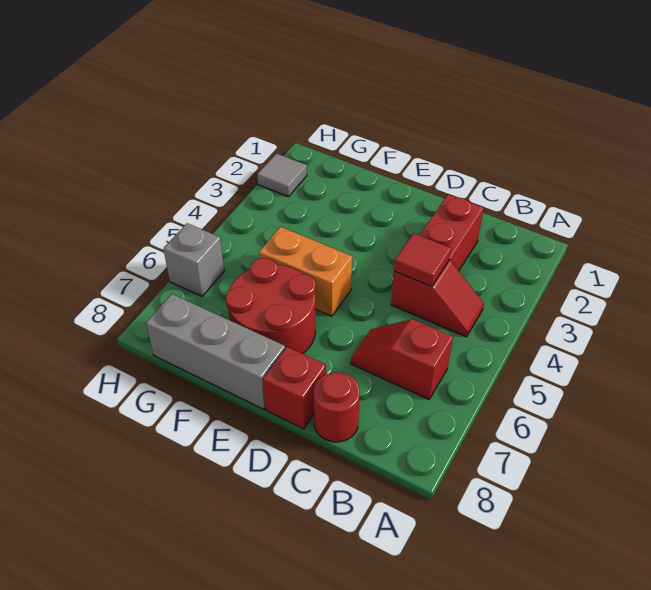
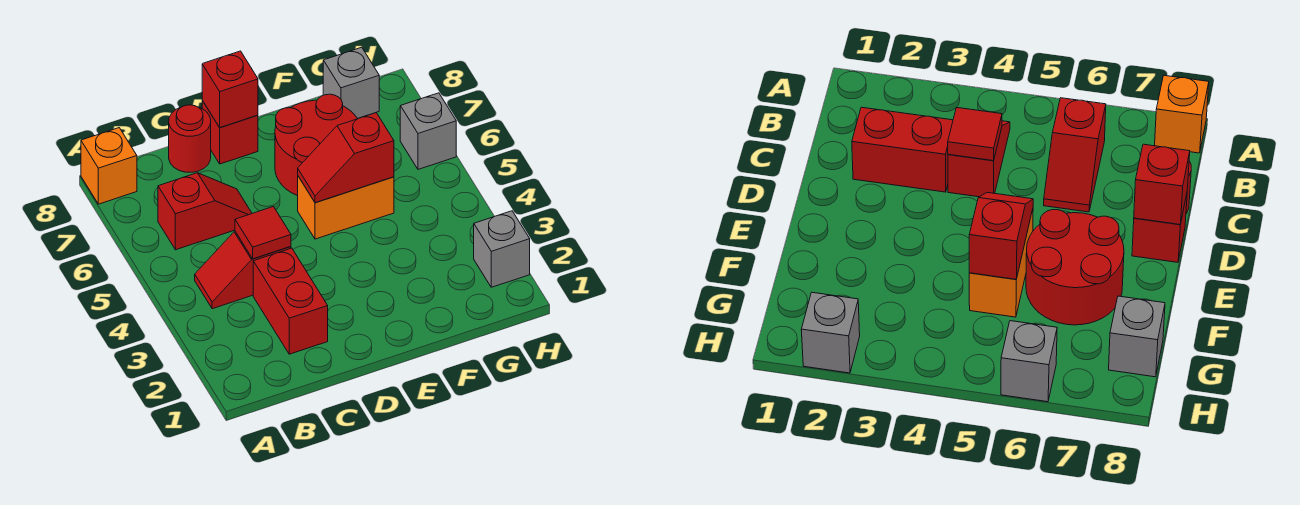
none -> orange brick A8 level 1
none -> red brick D8 level 2
none -> red slope E5:F5 level 2 top F
grey brick E8:G8 level 1 -> grey brick G8 level 1
grey tile H2 level 1 -> grey brick H2 level 1

